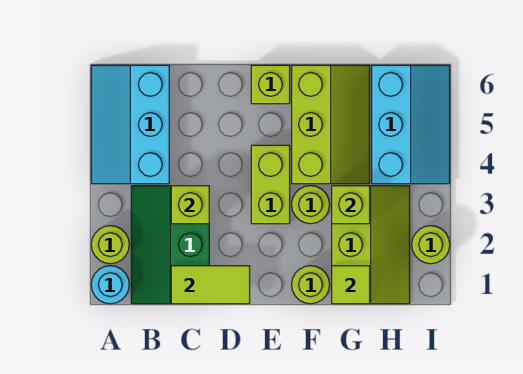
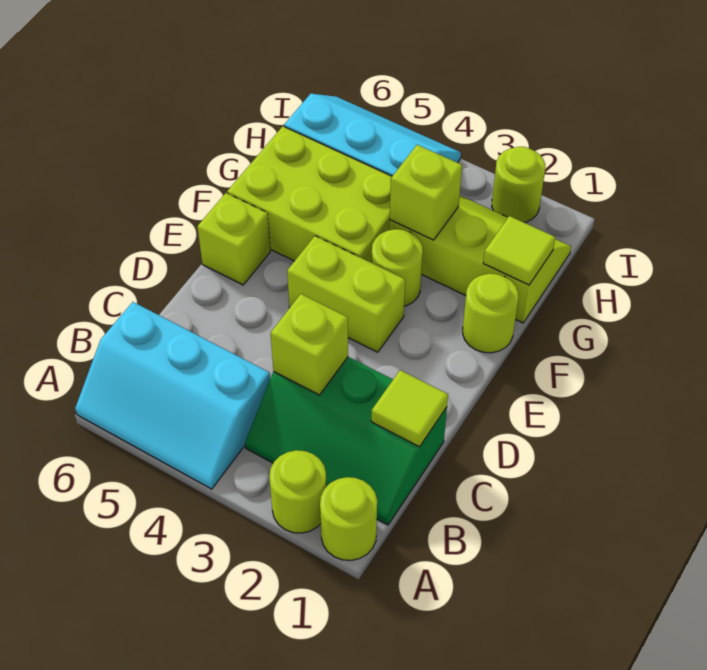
cyan round brick A1 level 1 -> lime round brick A1 level 1
lime tile C1:D1 level 2 -> lime tile C1 level 2
lime slope F4:G6 level 1 top F -> lime brick F4:G6 level 1

